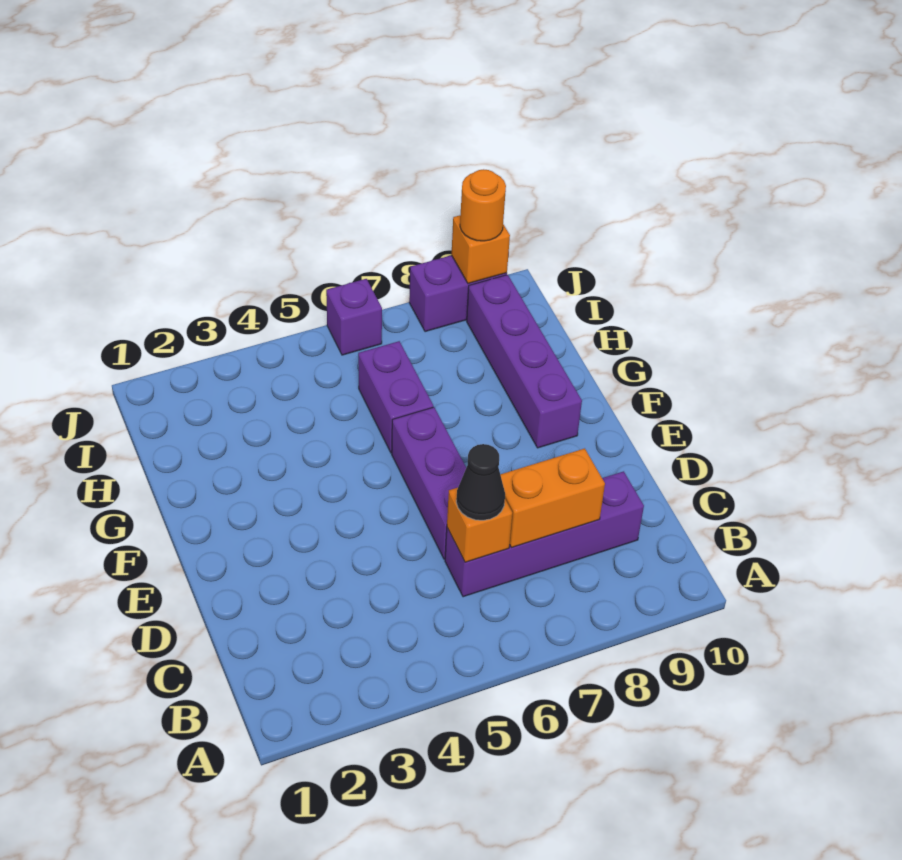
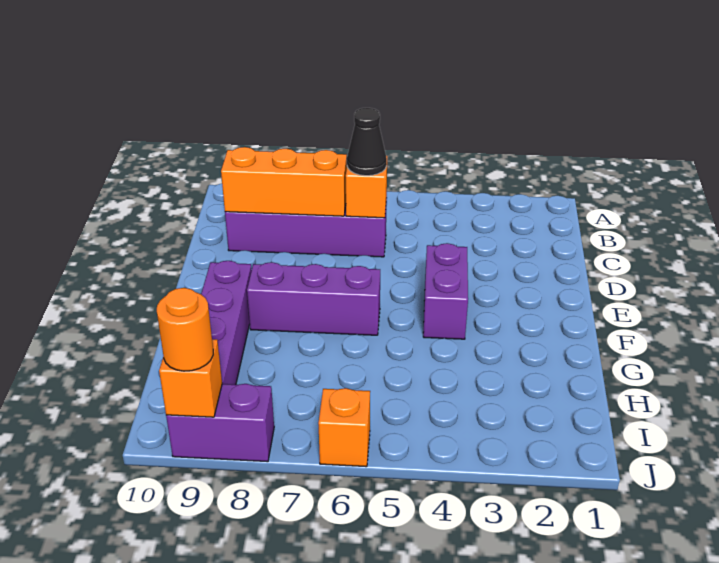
orange brick C7:C8 level 2 -> orange brick C7:C9 level 2
purple brick D6:F6 level 1 -> purple brick F6:F8 level 1
purple brick G6:H6 level 1 -> purple brick E4:F4 level 1
purple brick J6 level 1 -> orange brick J6 level 1

